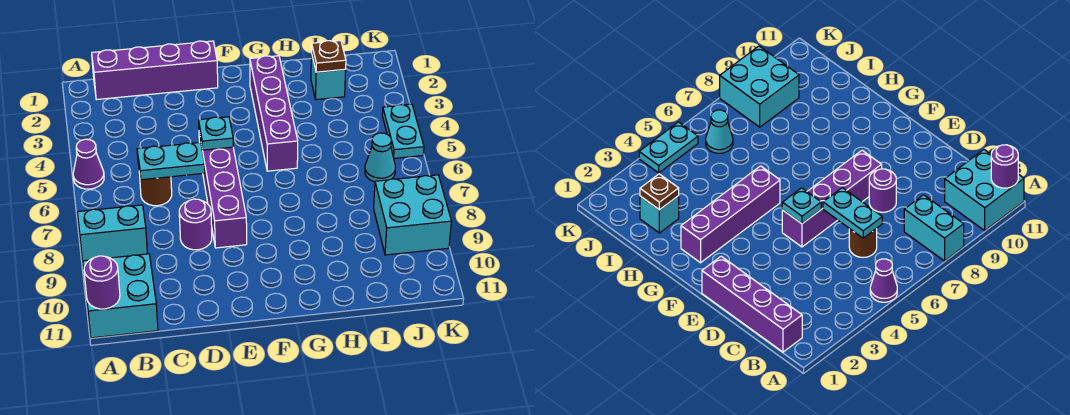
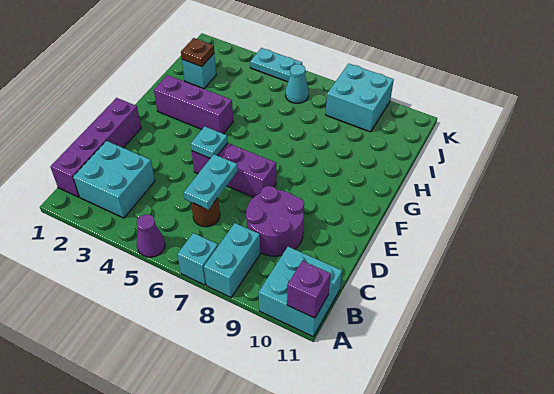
none -> cyan brick A7 level 1
purple round brick A11 level 2 -> purple brick A11 level 2
none -> cyan brick B2:C3 level 1
purple round brick D8 level 1 -> purple round brick C8:D9 level 1
purple brick E5:E8 level 1 -> purple brick E5:E7 level 1
purple brick G2:G5 level 1 -> purple brick G2:G4 level 1

